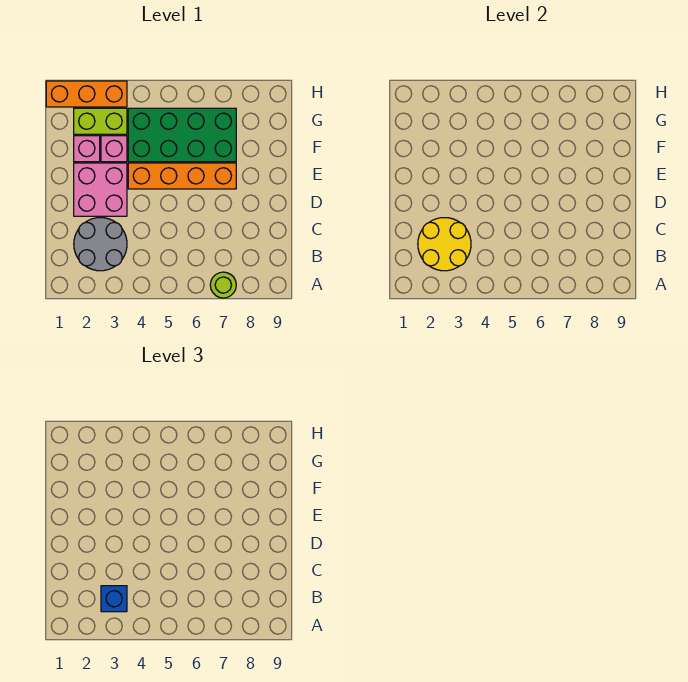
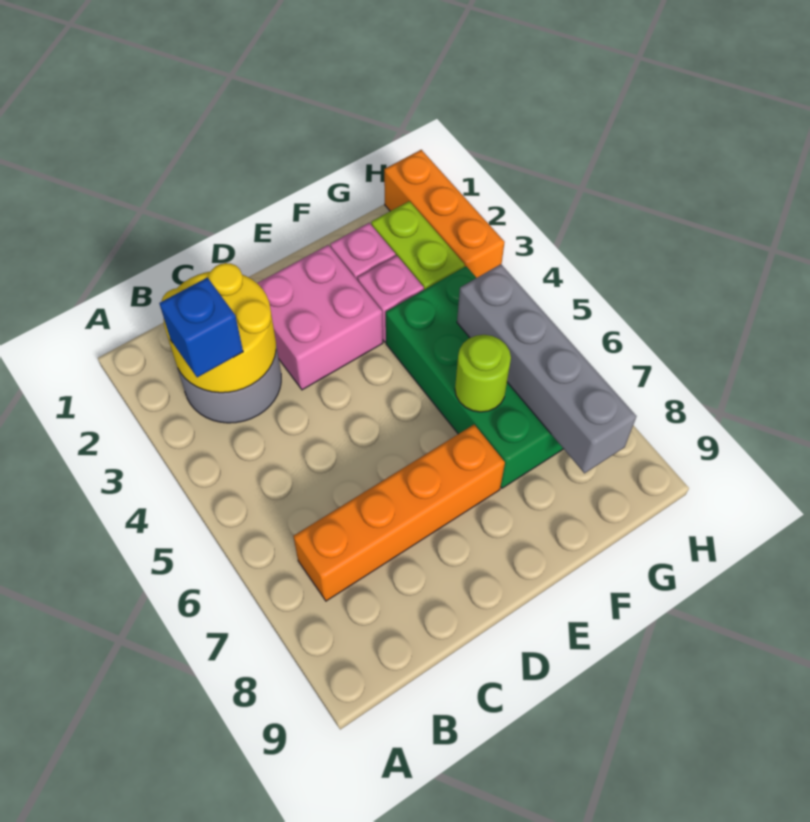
lime round brick A7 level 1 -> lime round brick F6 level 2
orange brick E4:E7 level 1 -> orange brick B7:E7 level 1
none -> grey brick G5:G8 level 2

